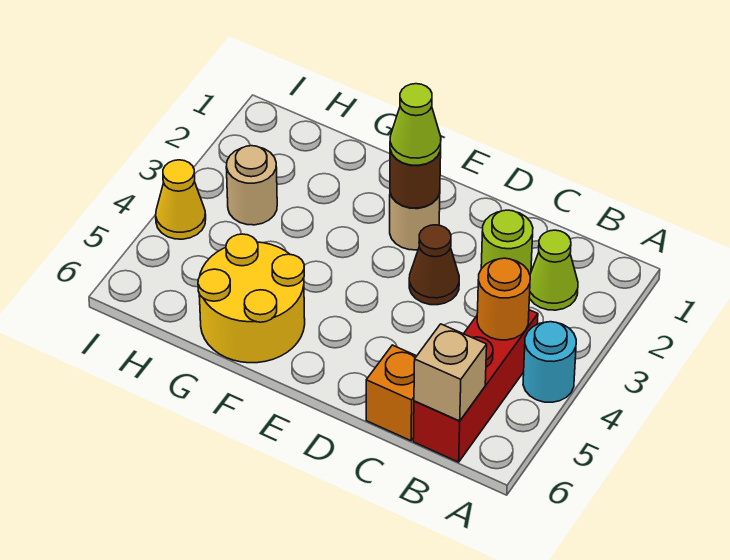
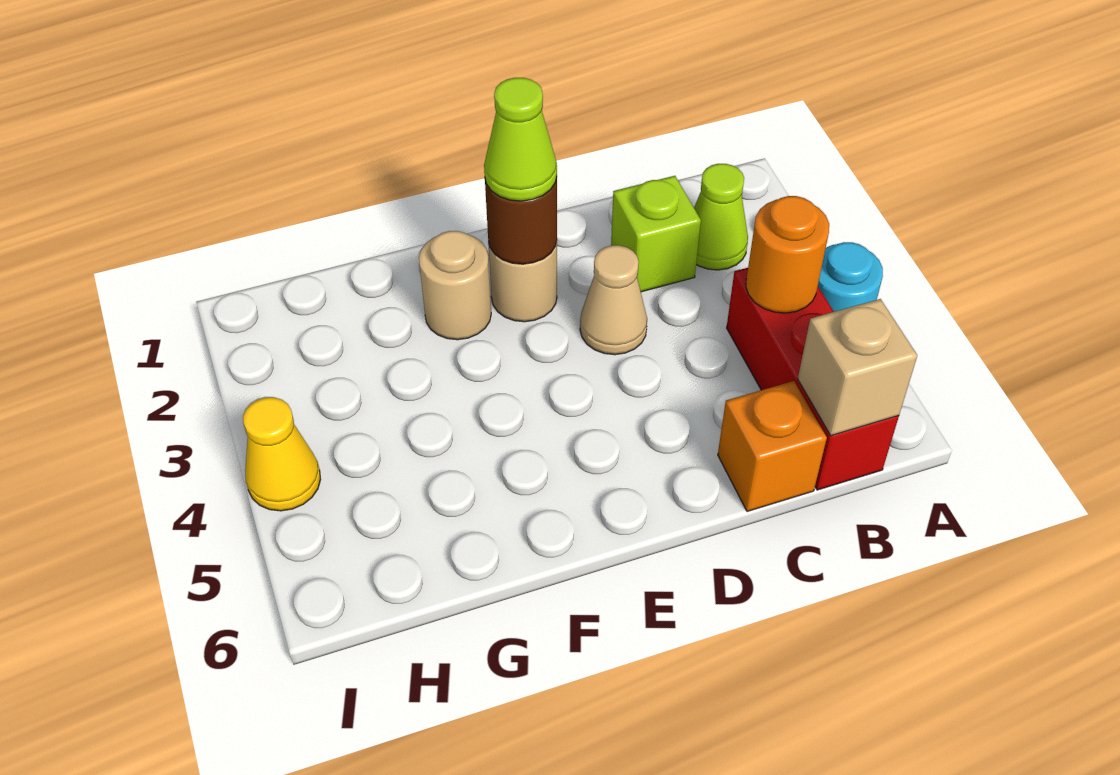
lime round brick C2 level 1 -> lime brick C2 level 1
brown cone D3 level 1 -> tan cone D3 level 1
yellow round brick F5:G6 level 1 -> none
tan round brick H3 level 1 -> tan round brick F2 level 1

